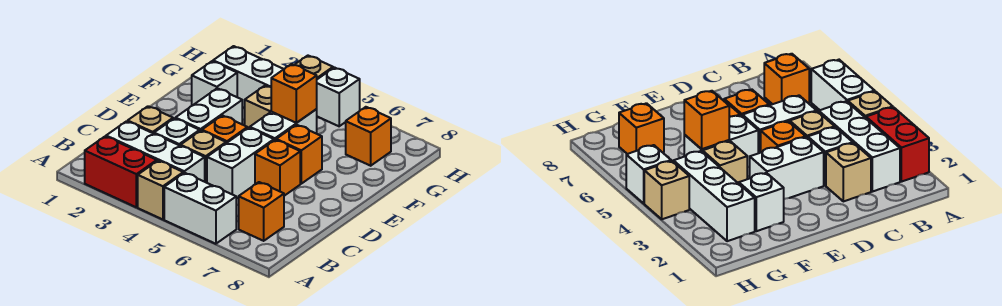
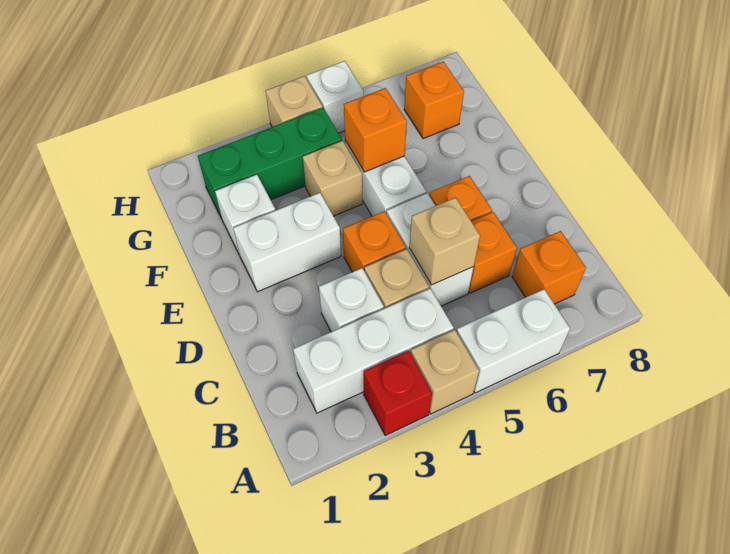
red brick A2:A3 level 1 -> red brick A3 level 1
tan brick C2 level 1 -> tan brick C5 level 2
white brick D3:E3 level 1 -> white brick E2:E3 level 1
orange brick E6 level 1 -> orange brick C6 level 1
white brick G2:G4 level 1 -> green brick G2:G4 level 1

